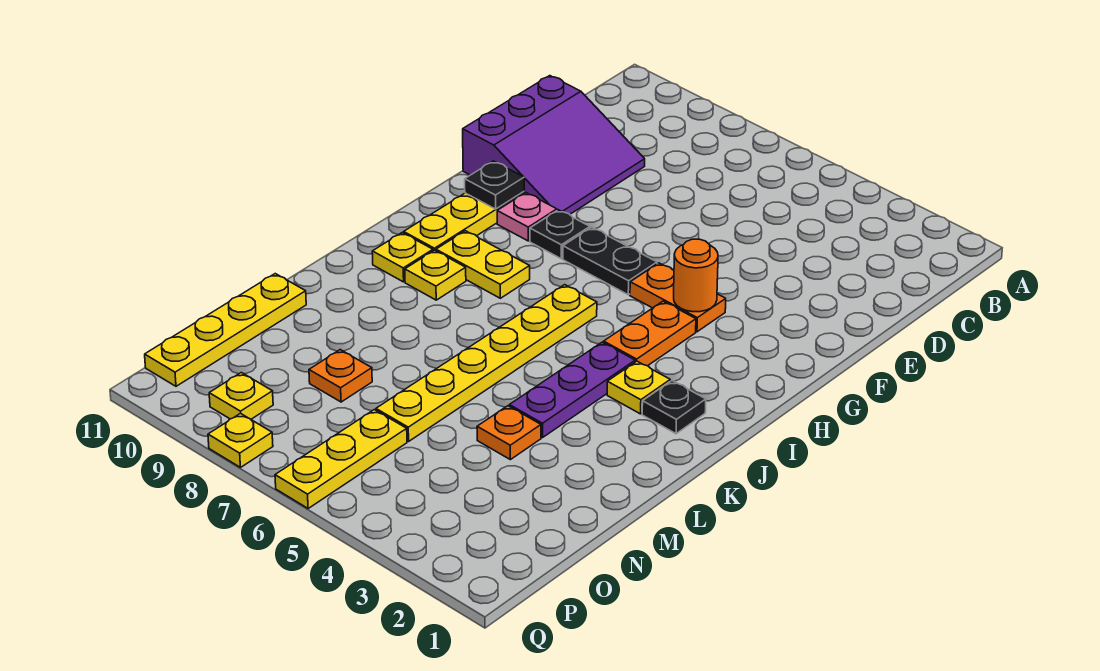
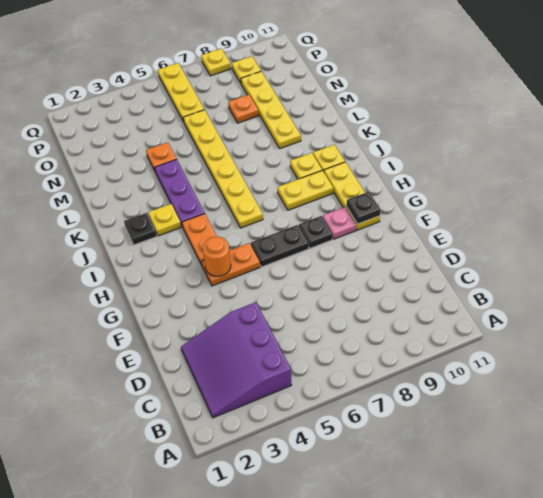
purple slope D9:F11 level 1 top 11 -> purple slope B2:D4 level 1 top 4
yellow plate M11:P11 level 1 -> yellow plate L9:O9 level 1

